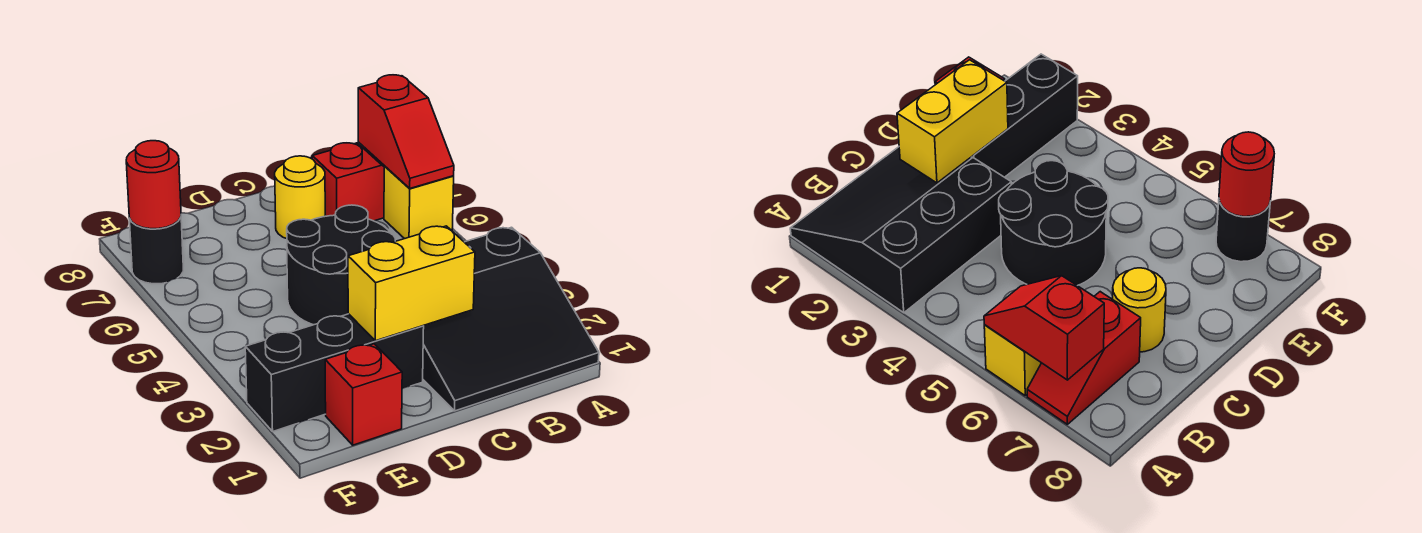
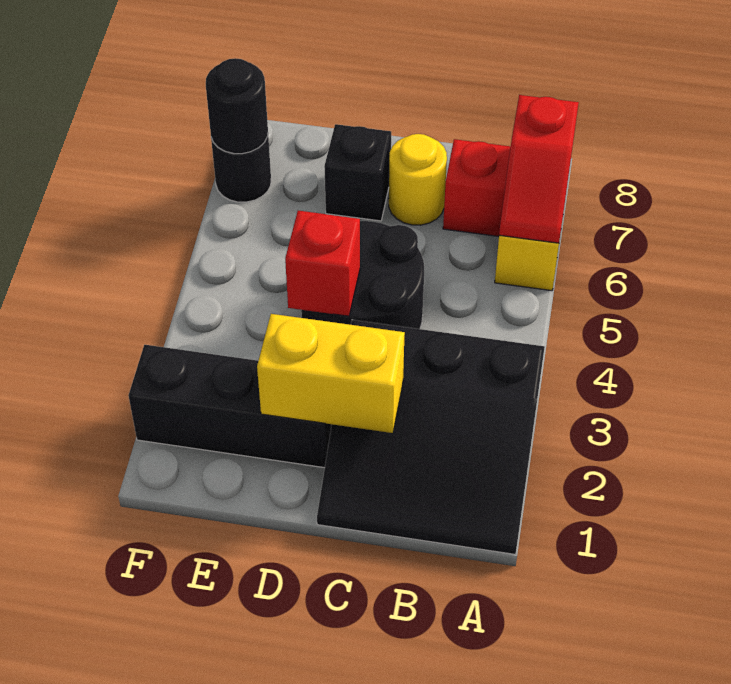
none -> black brick D7 level 1
red brick E1 level 1 -> red brick D4 level 2
red round brick F7 level 2 -> black round brick F7 level 2

